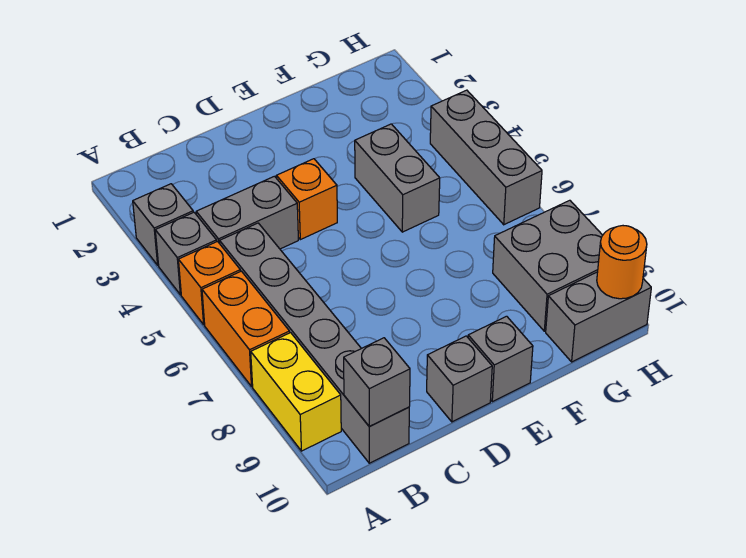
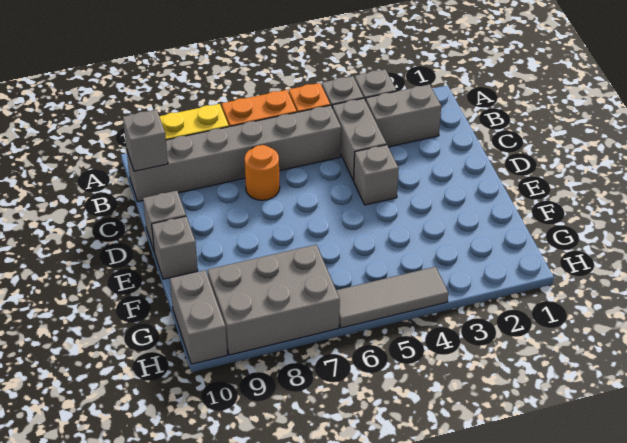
orange brick D4 level 1 -> grey brick D4 level 1
grey brick F4:F5 level 1 -> grey brick B2:B3 level 1
grey brick G8:H9 level 1 -> grey brick G7:H9 level 1
grey brick H4:H6 level 1 -> grey tile H4:H6 level 1
orange round brick H10 level 2 -> orange round brick C7 level 1

